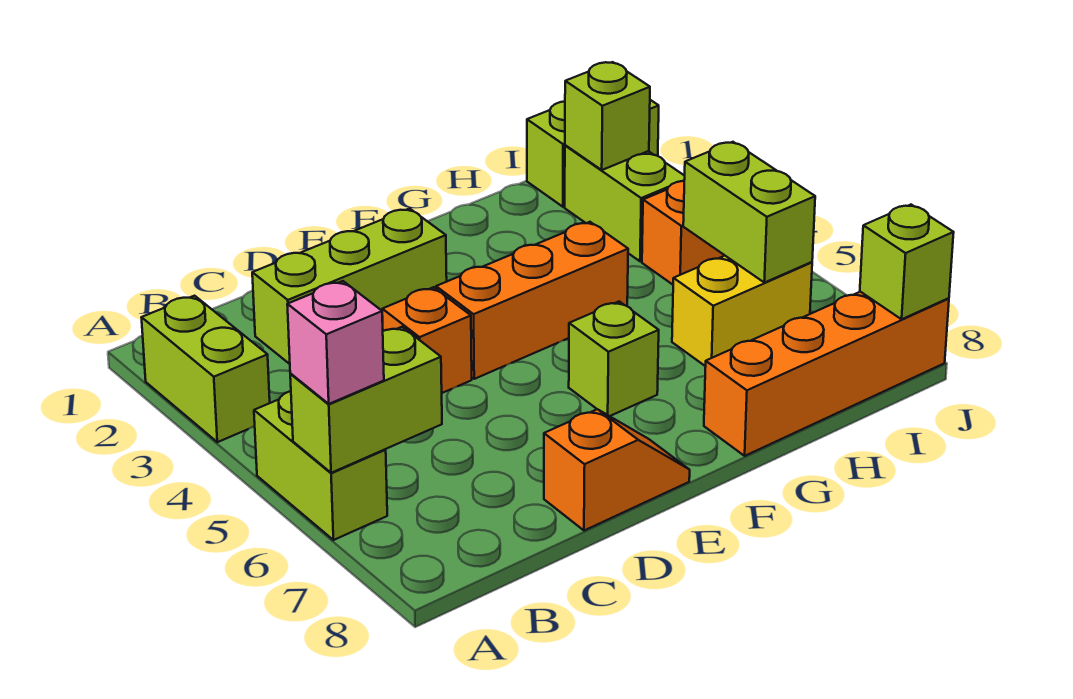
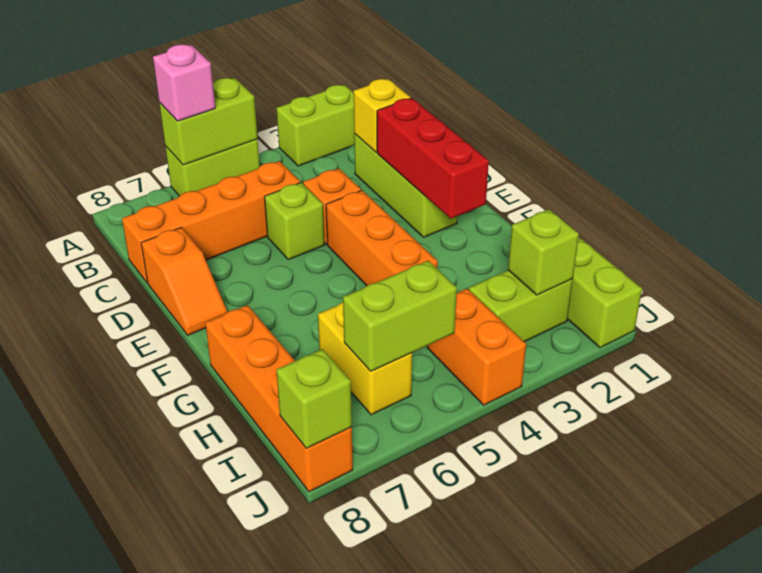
lime brick A6:B6 level 2 -> lime brick A5:A6 level 2
none -> yellow brick C2 level 2
none -> orange brick C5:C8 level 1
none -> red brick D2:F2 level 2
lime brick F6 level 1 -> lime brick D5 level 1

